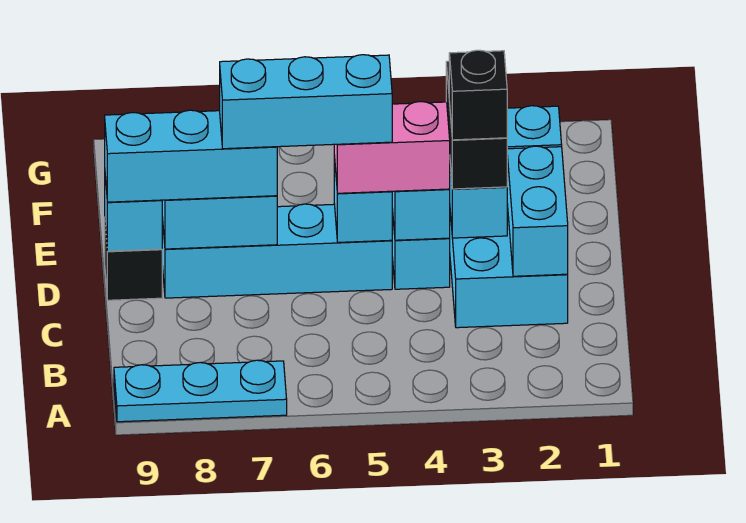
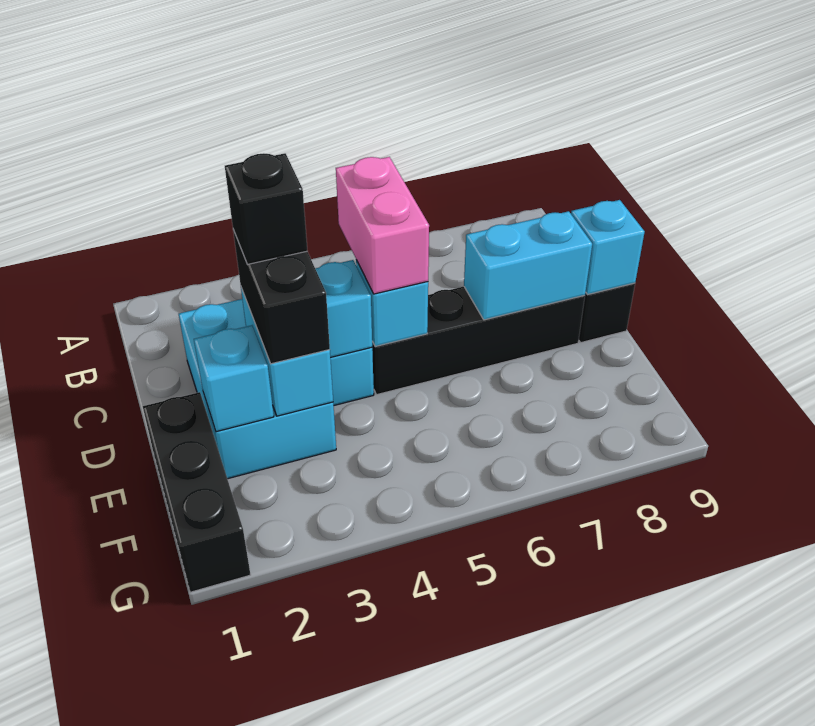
cyan plate A7:A9 level 1 -> none
cyan brick C2:D2 level 2 -> none
pink brick D4:D5 level 3 -> pink brick C5:D5 level 3
cyan brick D5:D8 level 1 -> black brick D5:D8 level 1
cyan brick D5:D7 level 4 -> none
cyan brick D7:D9 level 3 -> none
none -> black brick E1:G1 level 1

